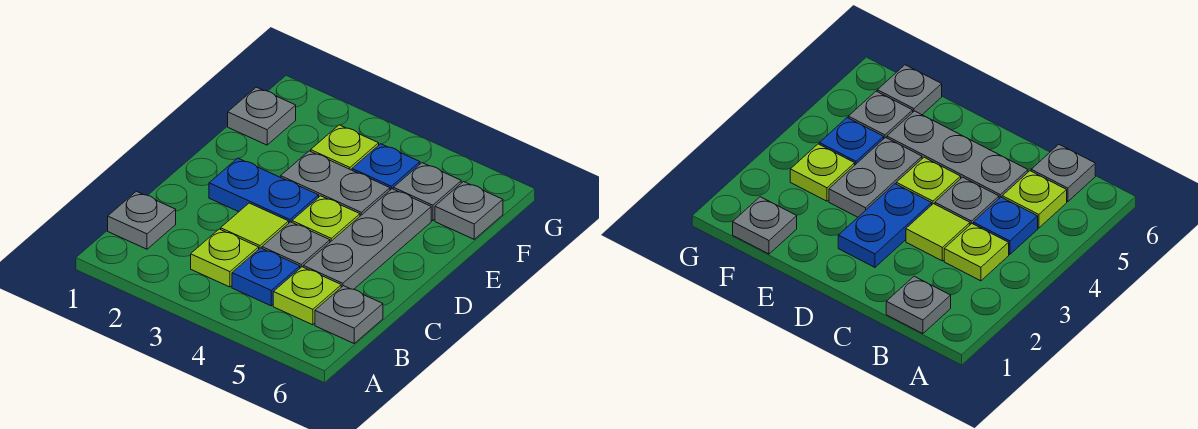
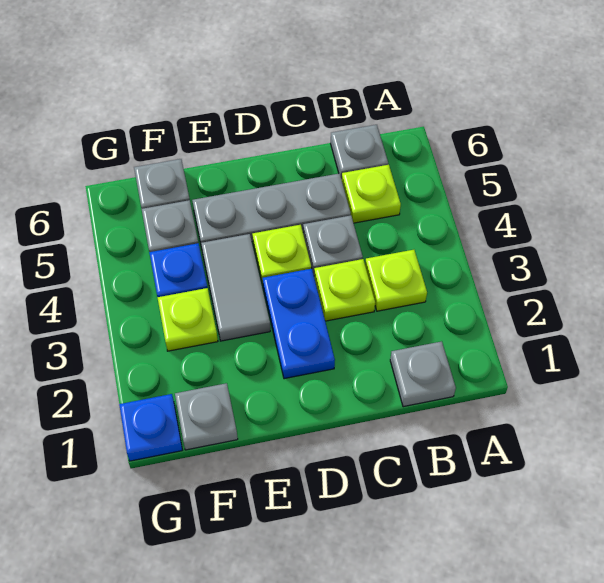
blue plate B4 level 1 -> blue plate G1 level 1
lime tile C3 level 1 -> lime plate C3 level 1
grey plate E3:E4 level 1 -> grey tile E3:E4 level 1

